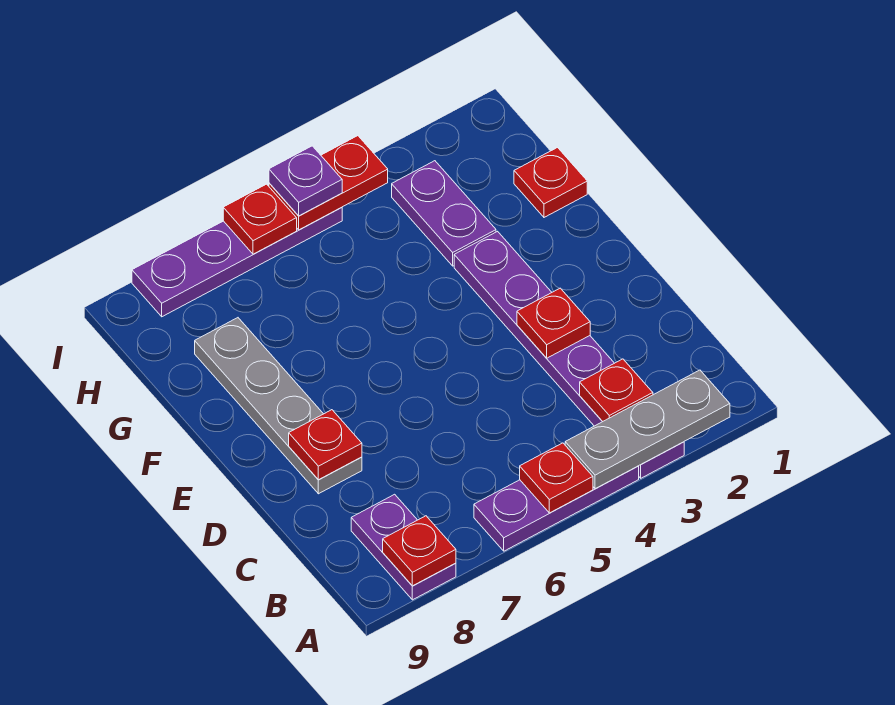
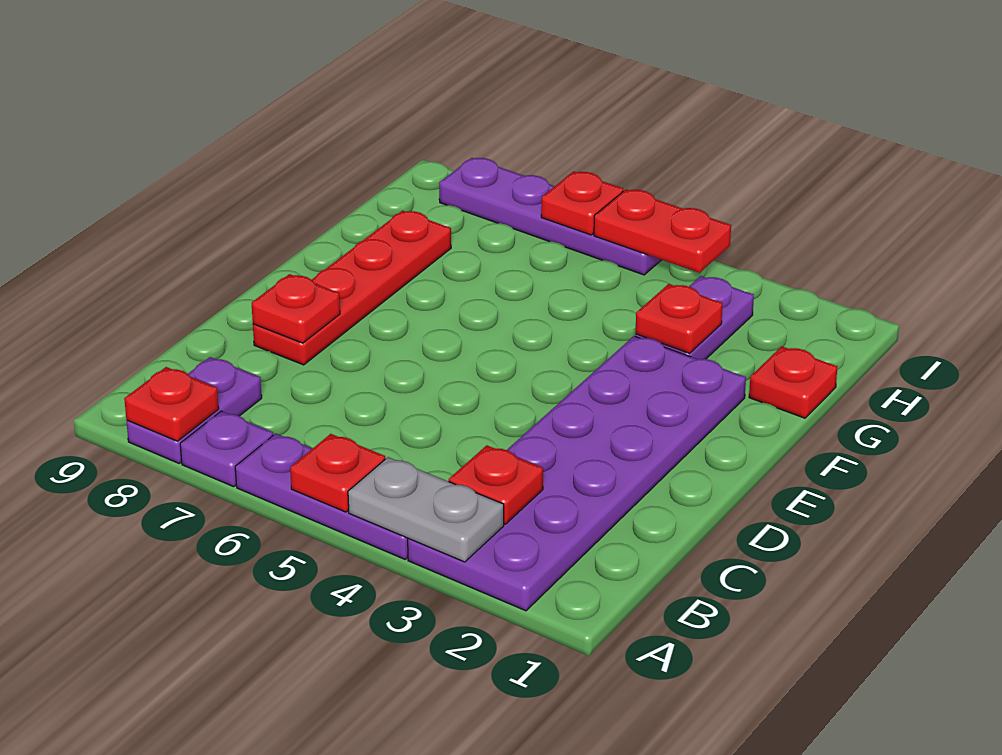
grey plate A2:A4 level 2 -> grey plate A3:A4 level 2
purple plate A3:F3 level 1 -> purple plate A2:F3 level 1
red plate D3 level 2 -> red plate G3 level 2
grey plate D8:G8 level 1 -> red plate D8:G8 level 1
purple plate I5 level 3 -> purple plate A7 level 1

